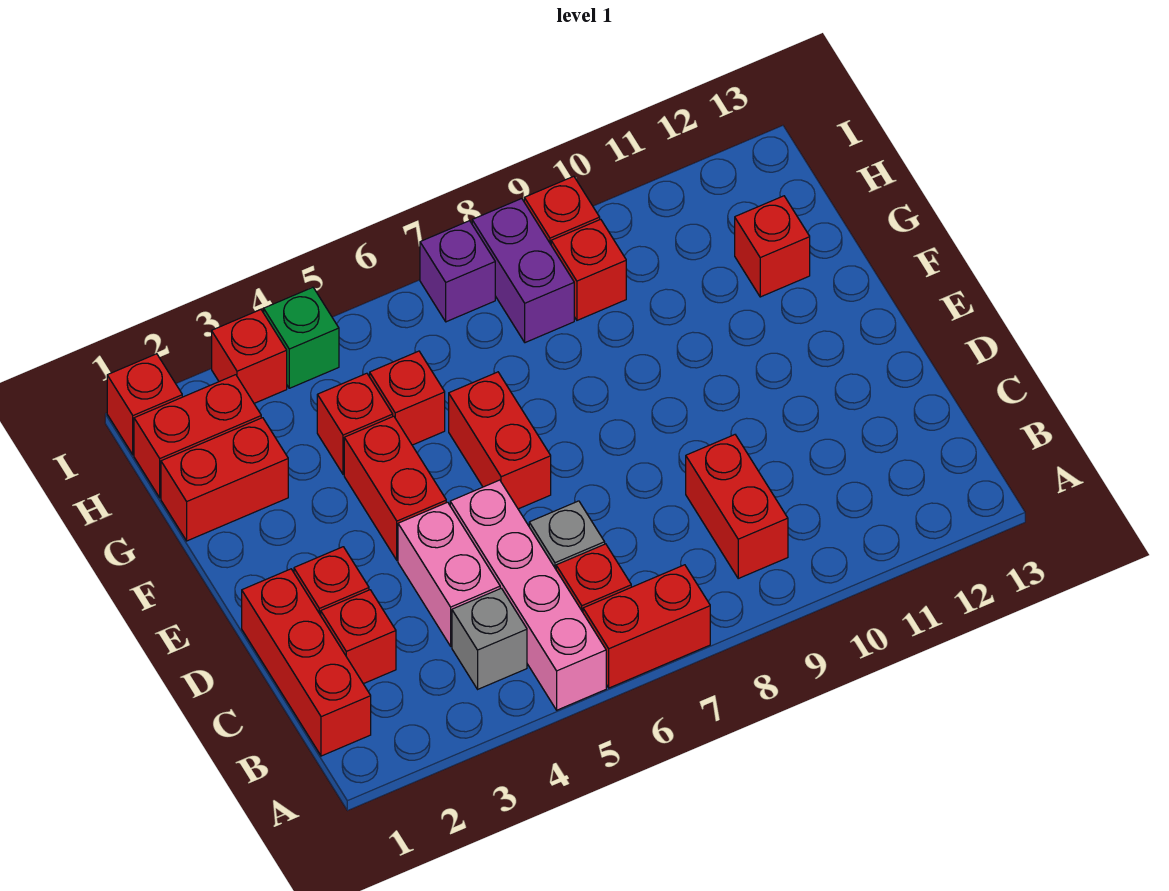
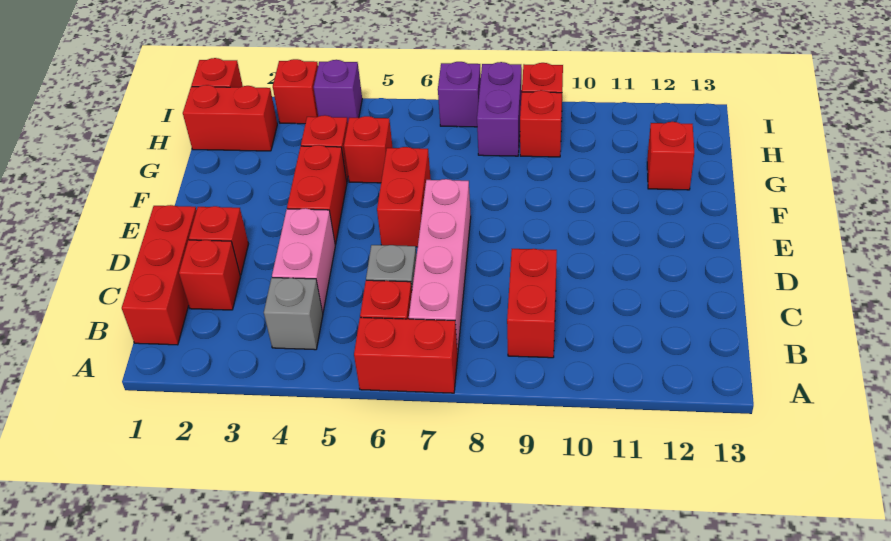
pink brick A5:D5 level 1 -> pink brick B7:E7 level 1
red brick G1:G2 level 1 -> none
green brick I4 level 1 -> purple brick I4 level 1

